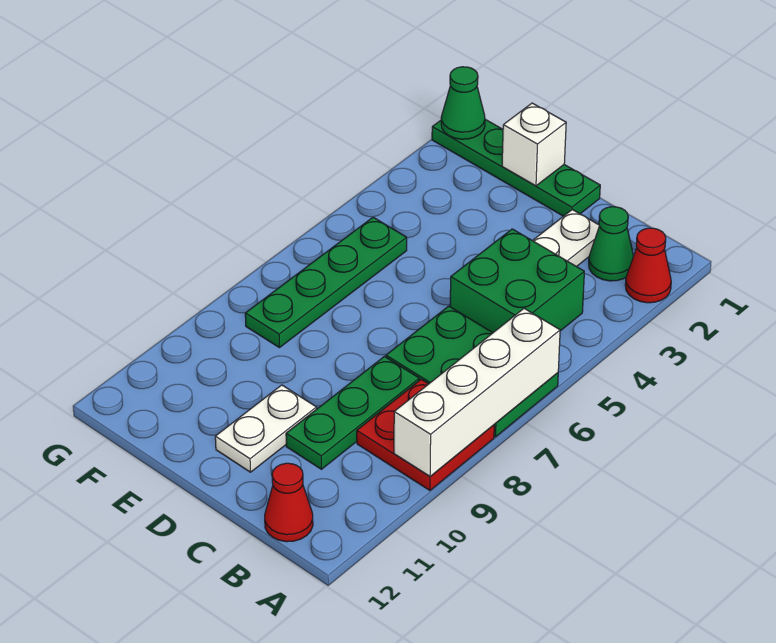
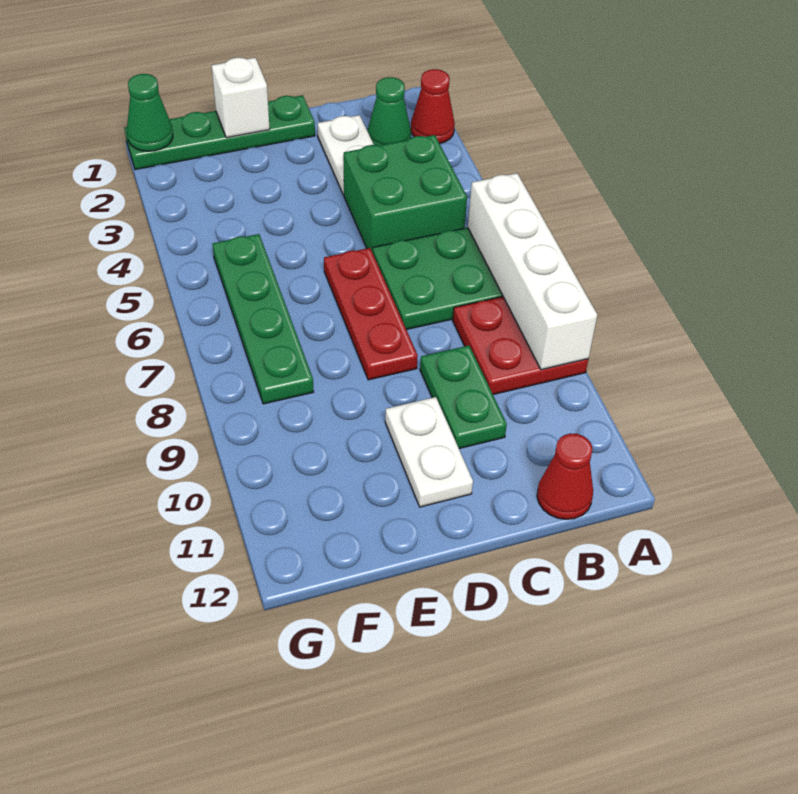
green plate C8:C10 level 1 -> green plate C9:C10 level 1
none -> red plate D6:D8 level 1

